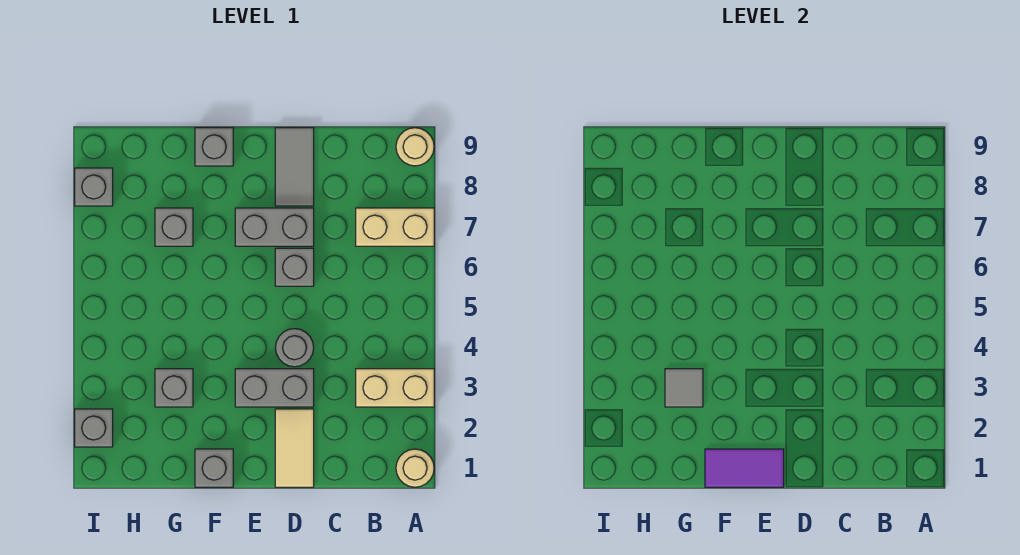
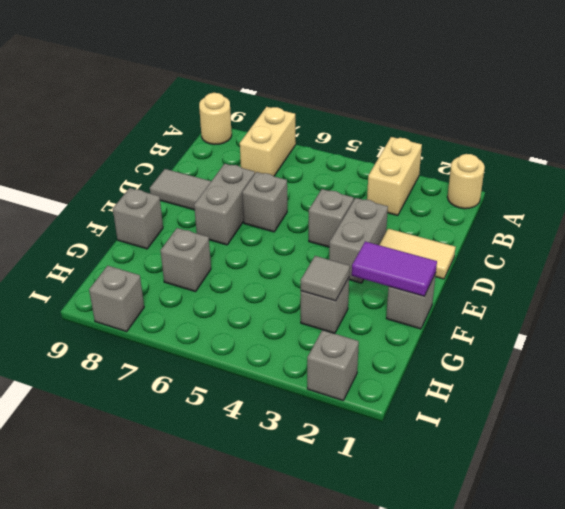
grey round brick D4 level 1 -> grey brick D4 level 1
purple tile E1:F1 level 2 -> purple tile F1:F2 level 2

